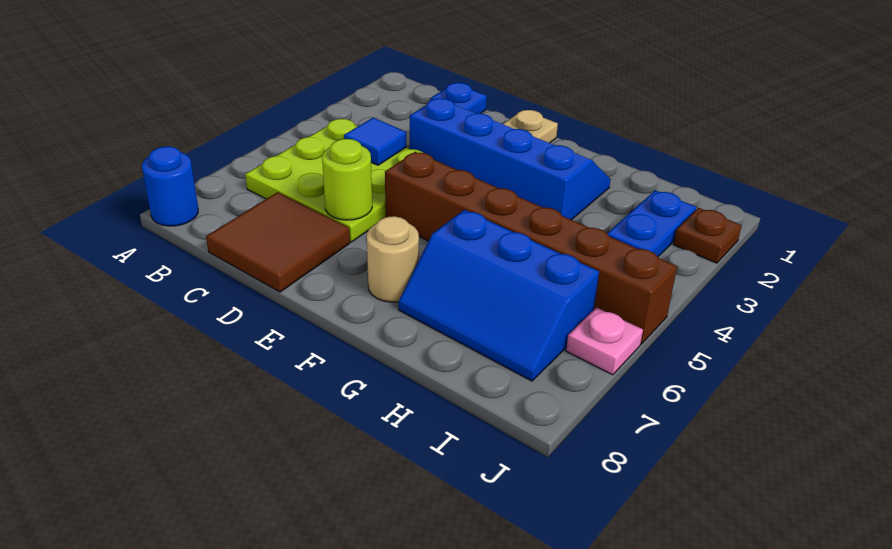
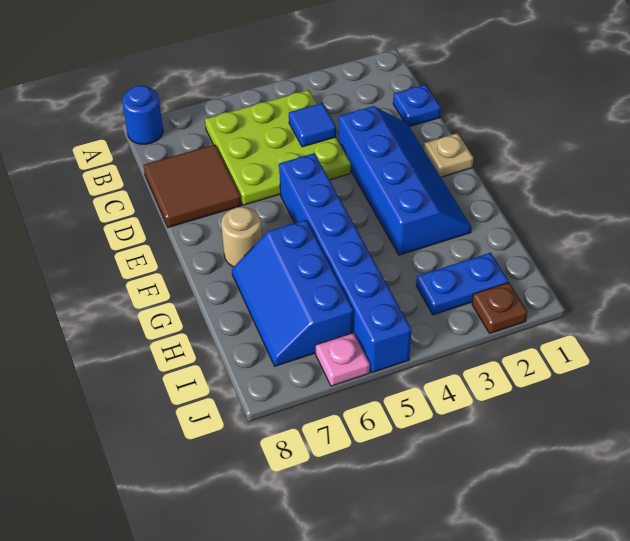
lime round brick D6 level 2 -> none
brown brick E5:J5 level 1 -> blue brick E5:J5 level 1

